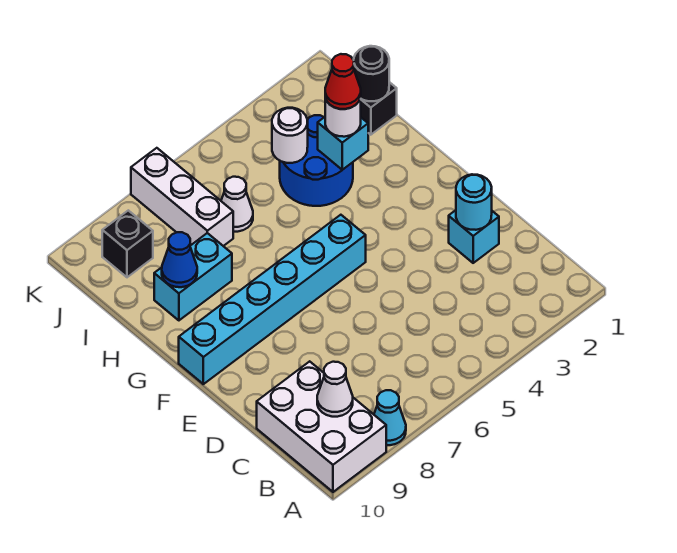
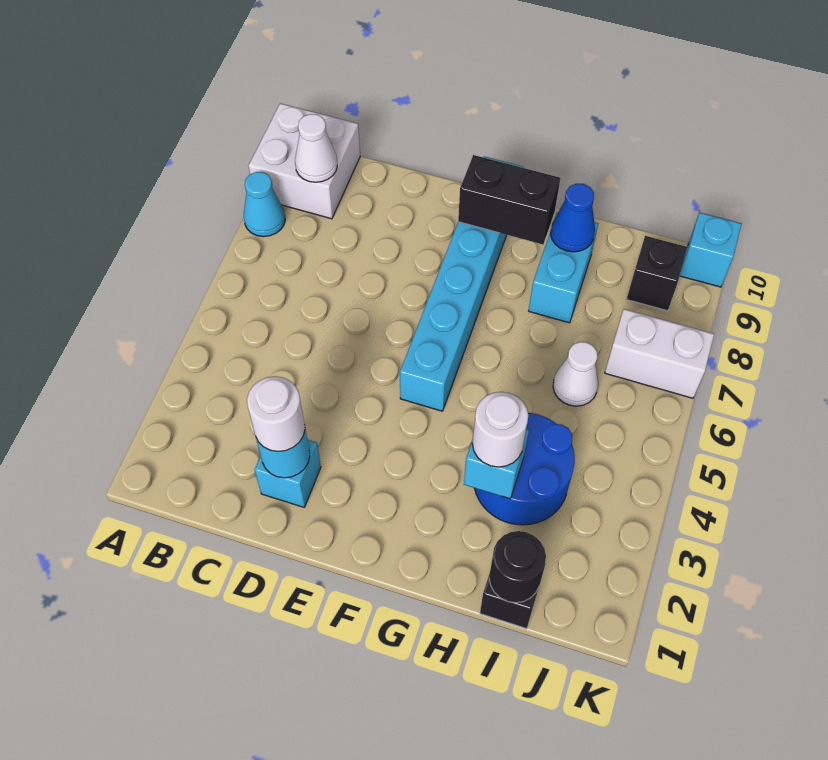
white brick A9:C10 level 1 -> white brick A9:B10 level 1
none -> black brick F9:G9 level 2
red cone H3 level 4 -> none
white round brick I4 level 2 -> white round brick D2 level 3
white brick I7:K7 level 1 -> white brick J7:K7 level 1
none -> cyan brick K10 level 1

